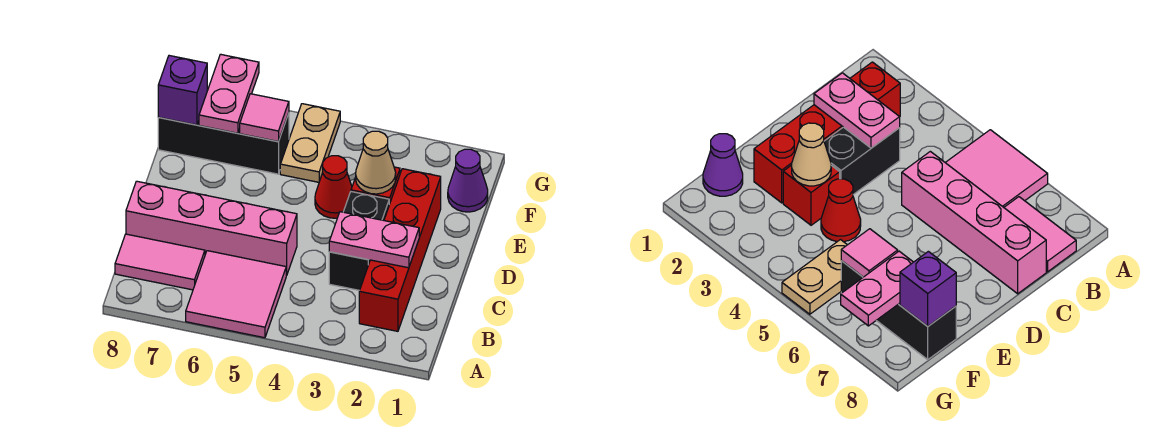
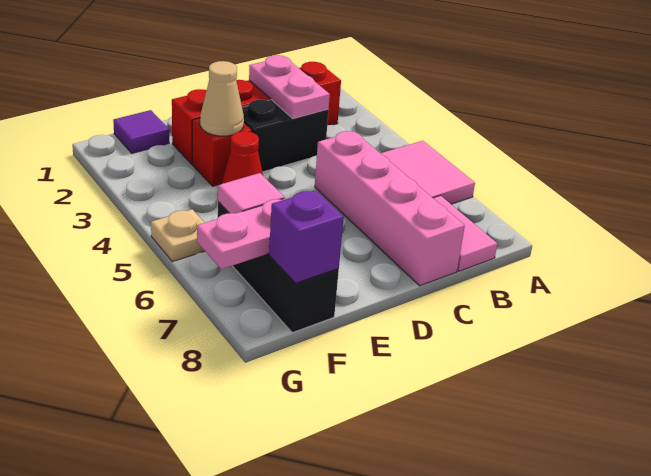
purple cone F1 level 1 -> purple tile F1 level 1
tan plate F5:G5 level 1 -> tan plate G5 level 1

